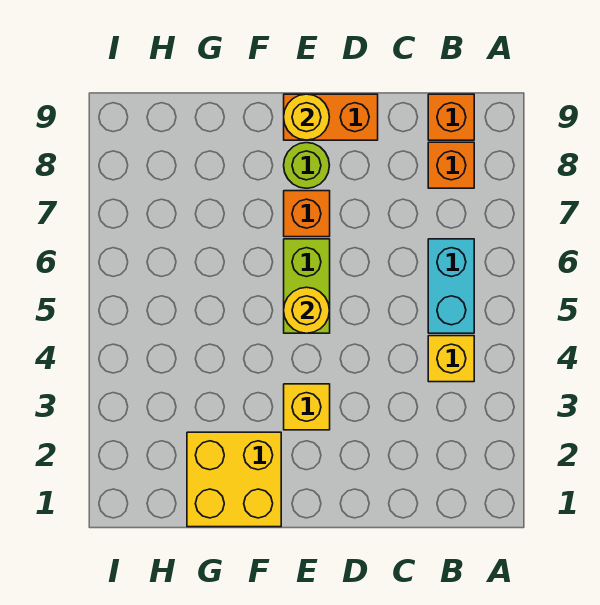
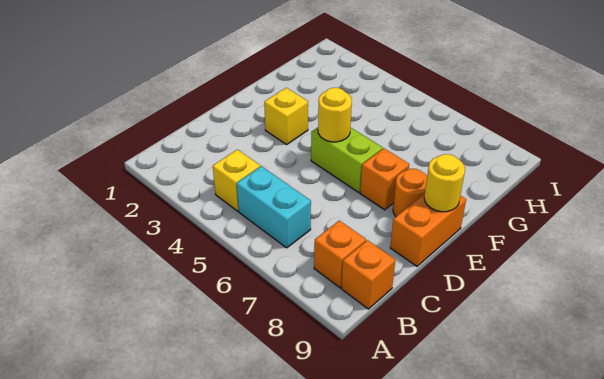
lime round brick E8 level 1 -> orange round brick E8 level 1
yellow brick F1:G2 level 1 -> none

